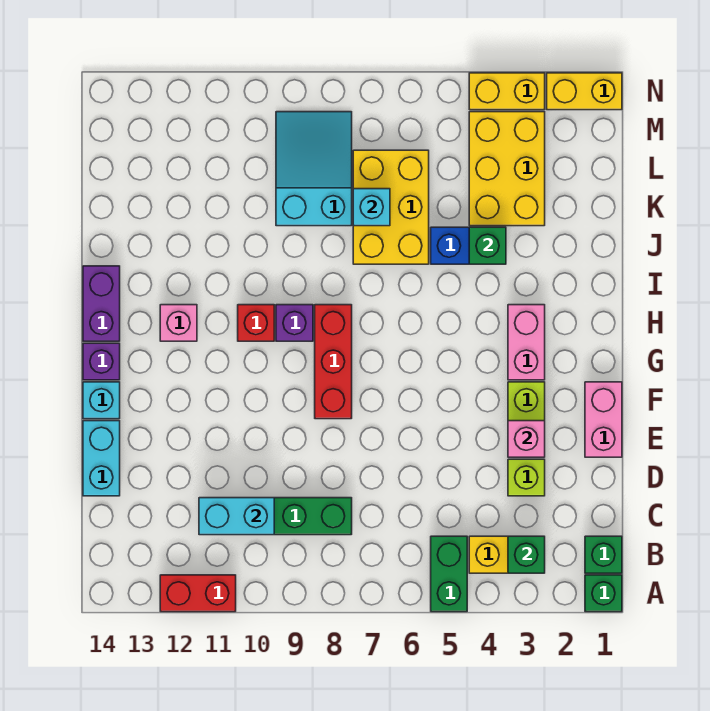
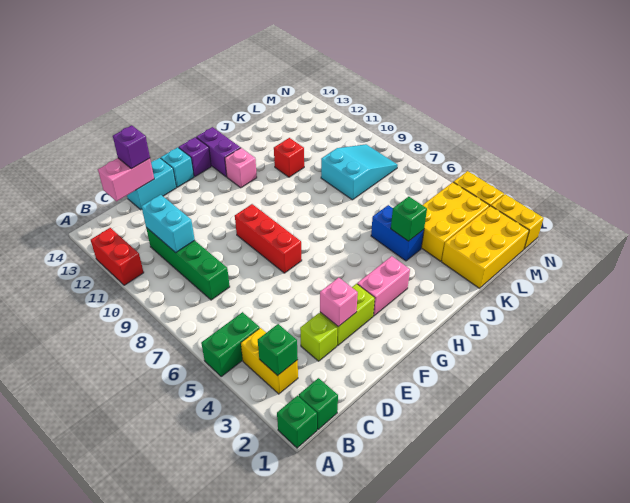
pink brick E1:F1 level 1 -> pink brick C14:D14 level 2
red brick F8:H8 level 1 -> red brick F7:F9 level 1
purple brick H9 level 1 -> purple brick D14 level 3
red brick H10 level 1 -> red brick J11 level 1
purple brick H14:I14 level 1 -> purple brick H13:H14 level 1
yellow brick J6:L7 level 1 -> yellow brick K1:M2 level 1
cyan brick K7 level 2 -> none

